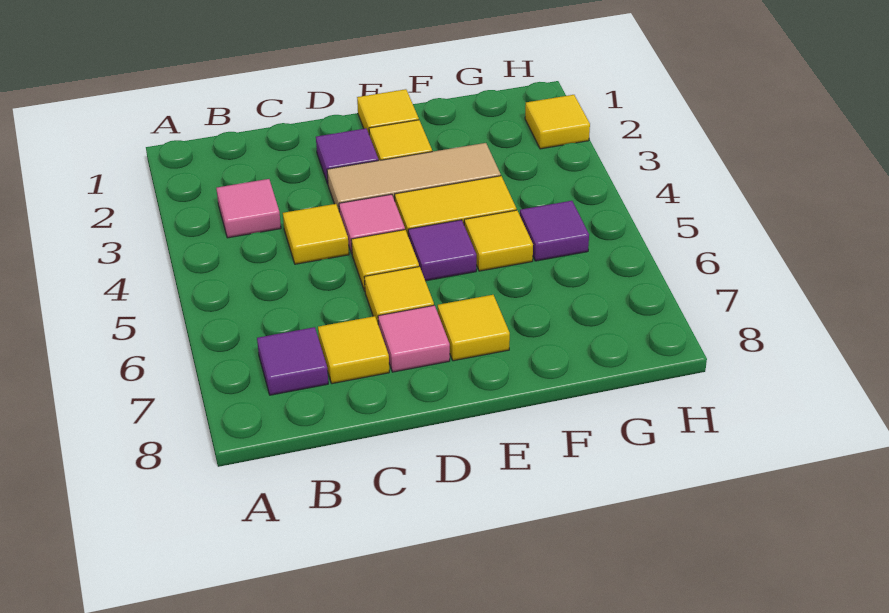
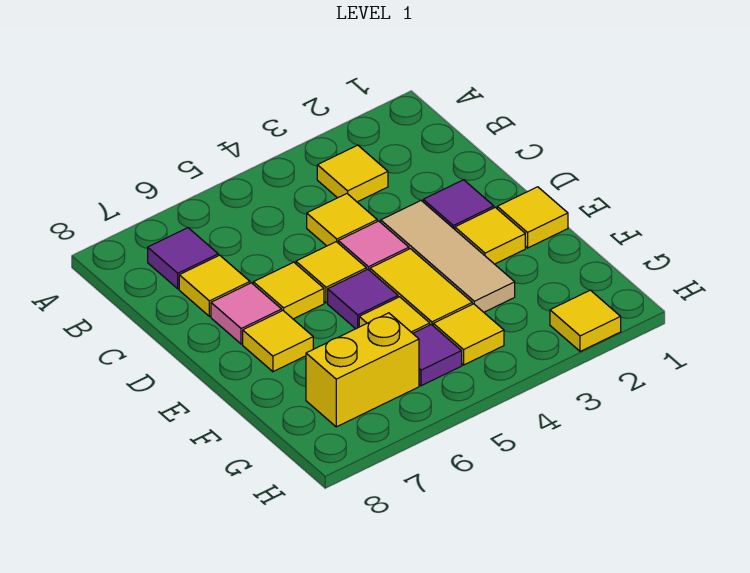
pink tile B3 level 1 -> yellow tile B3 level 1
none -> yellow tile G4 level 1
none -> yellow brick G6:G7 level 1

